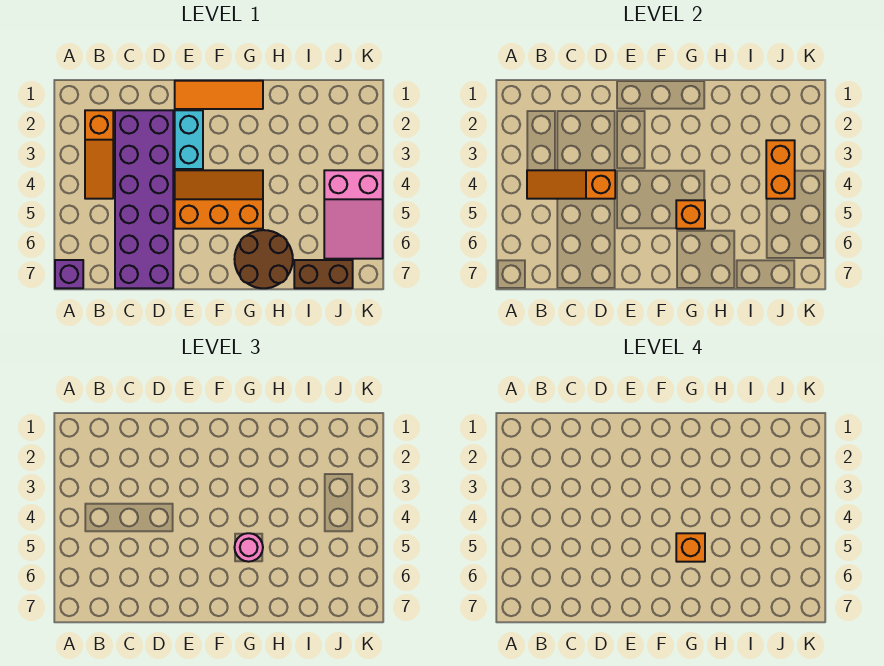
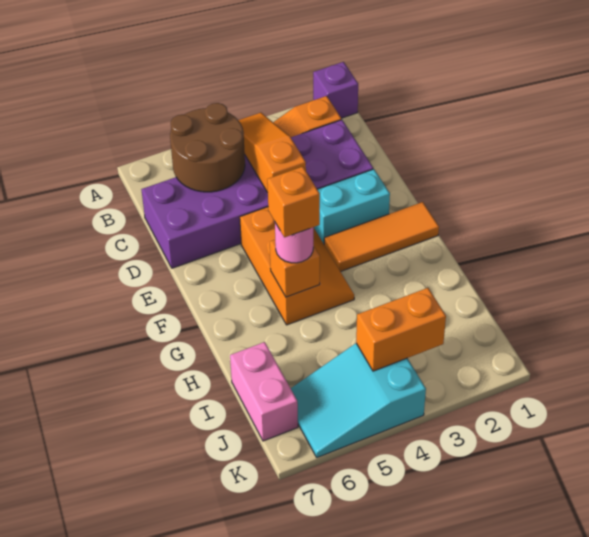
purple brick A7 level 1 -> purple brick A1 level 1
orange tile E1:G1 level 1 -> orange tile F1:F3 level 1
brown round brick G6:H7 level 1 -> brown round brick B5:C6 level 2
brown brick I7:J7 level 1 -> pink brick I7:J7 level 1
pink slope J4:K6 level 1 top 4 -> cyan slope J4:K6 level 1 top 4

